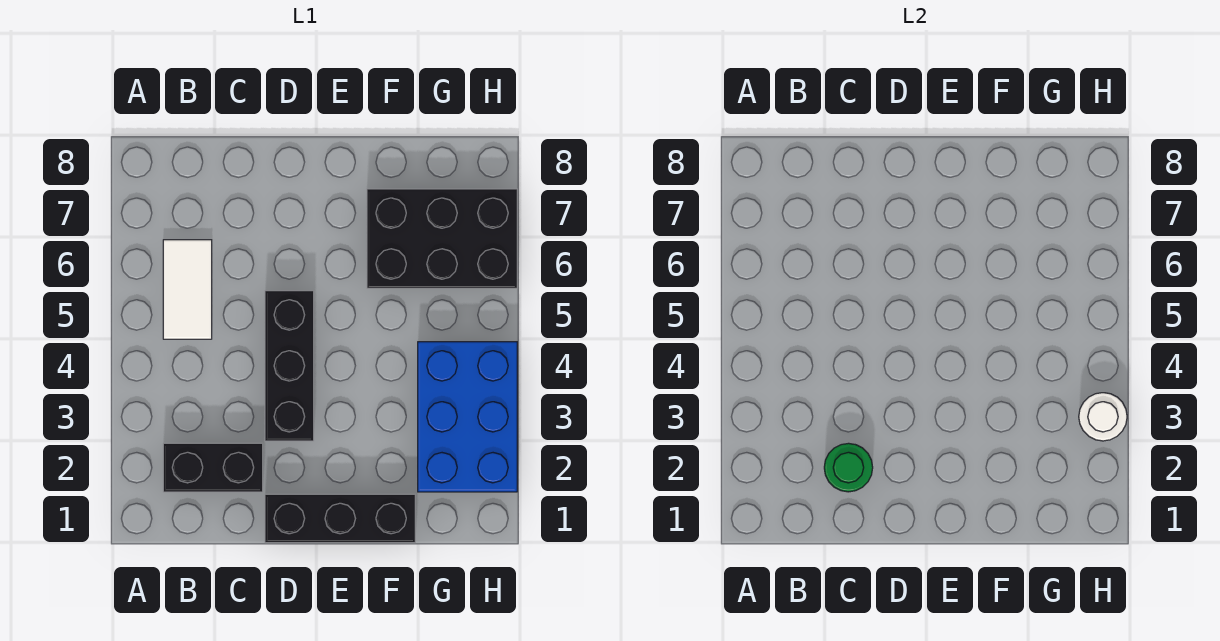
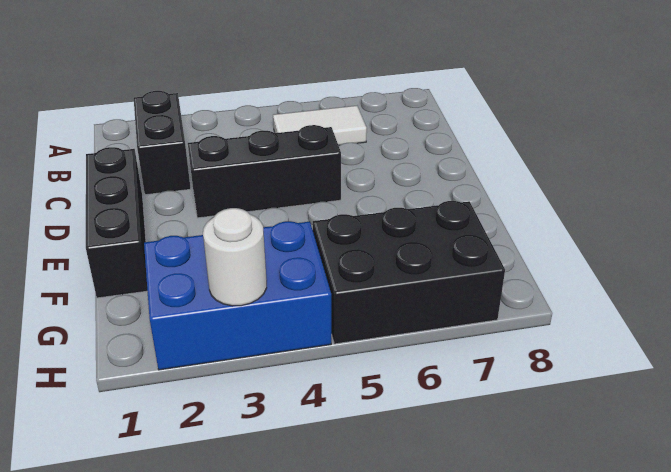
green round brick C2 level 2 -> none
black brick F6:H7 level 1 -> black brick G5:H7 level 1

